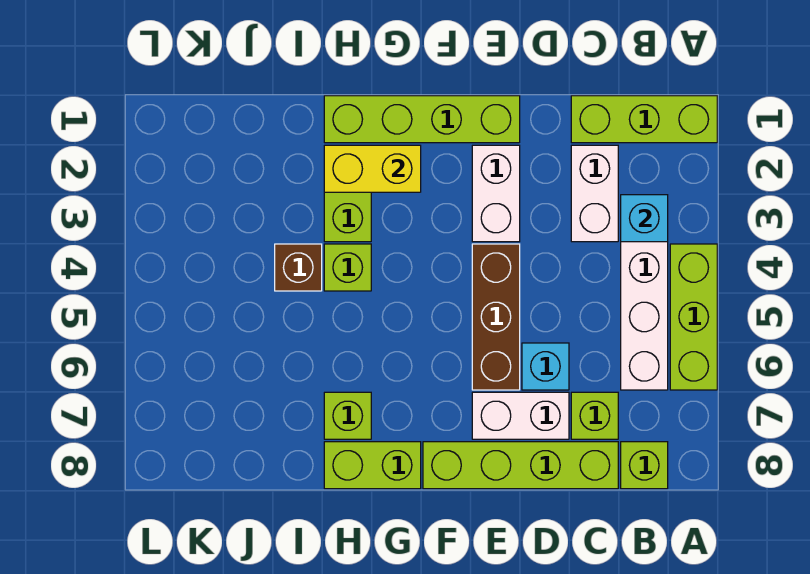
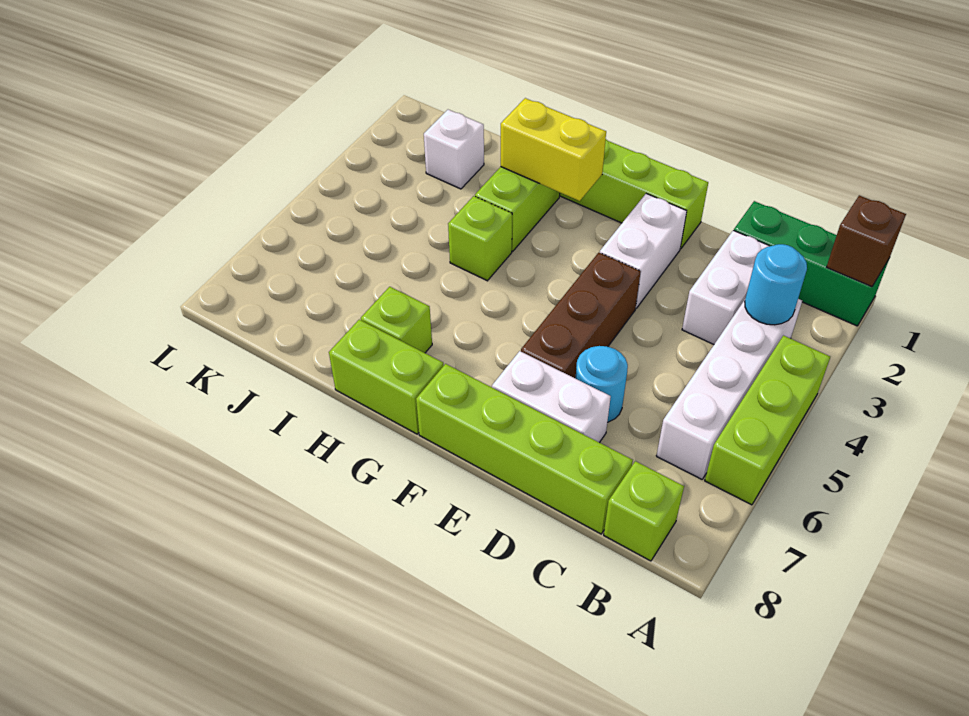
lime brick A1:C1 level 1 -> green brick A1:C1 level 1
cyan brick B3 level 2 -> cyan round brick B3 level 2
lime brick C7 level 1 -> none
cyan brick D6 level 1 -> cyan round brick D6 level 1
brown brick I4 level 1 -> brown brick A1 level 2
none -> white brick J2 level 1

